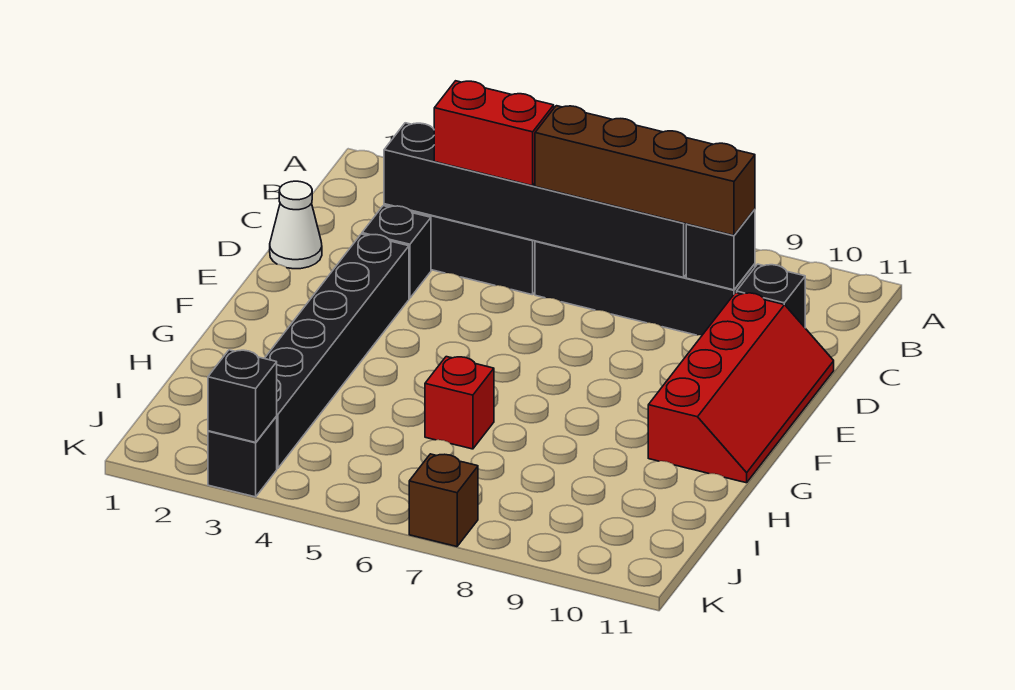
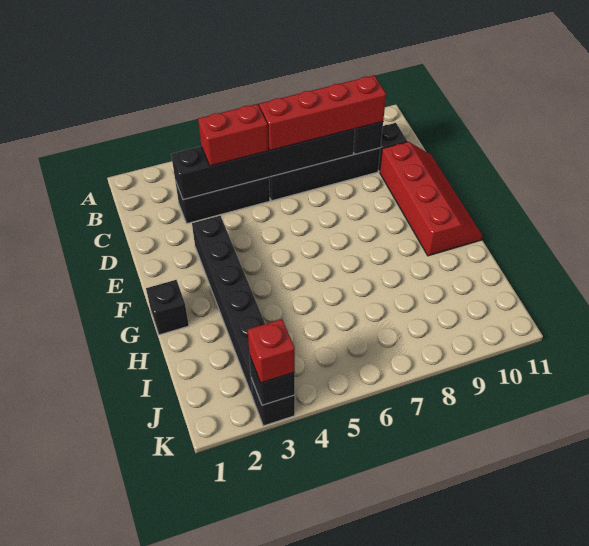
brown brick C6:C9 level 3 -> red brick C6:C9 level 3
white cone D1 level 1 -> none
black brick D3 level 1 -> black brick G1 level 1
red brick H6 level 1 -> red brick K3 level 3
brown brick K7 level 1 -> none

